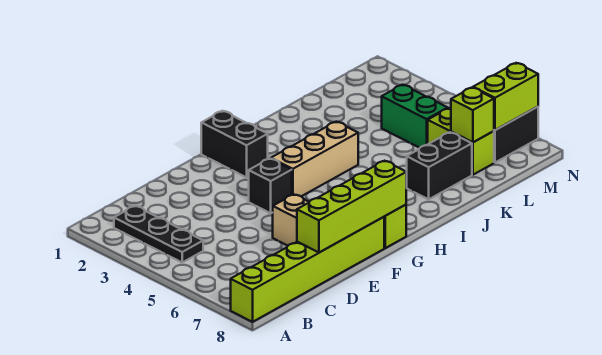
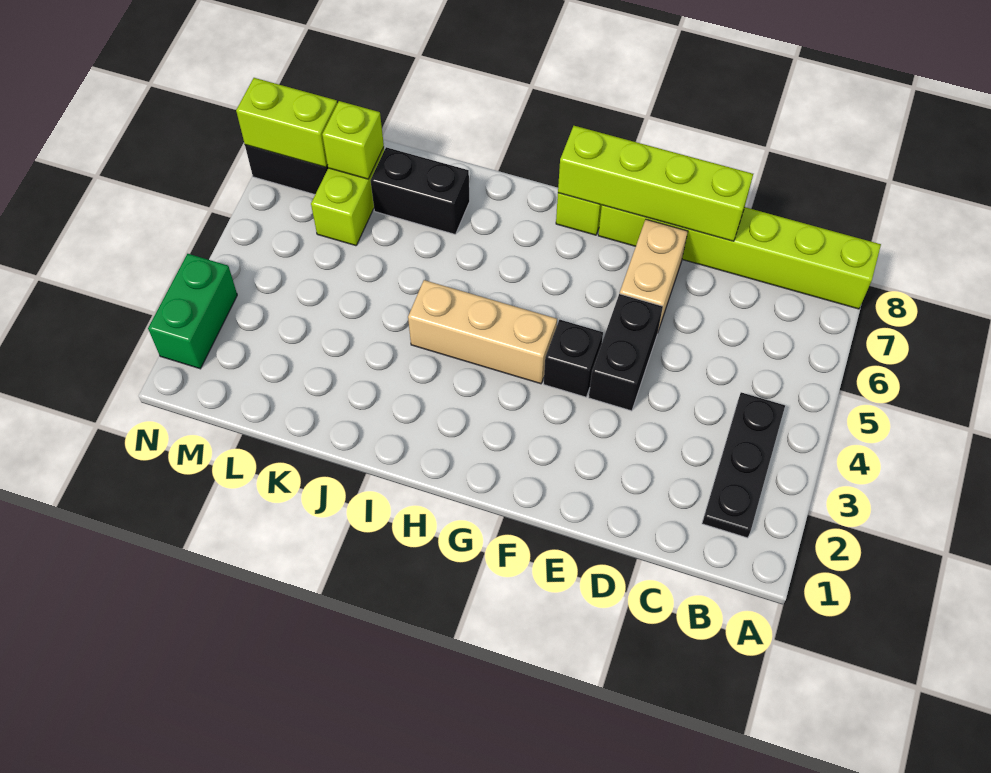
black brick G1:G2 level 1 -> black brick E4:E5 level 1
green brick L4:L5 level 1 -> green brick N2:N3 level 1

